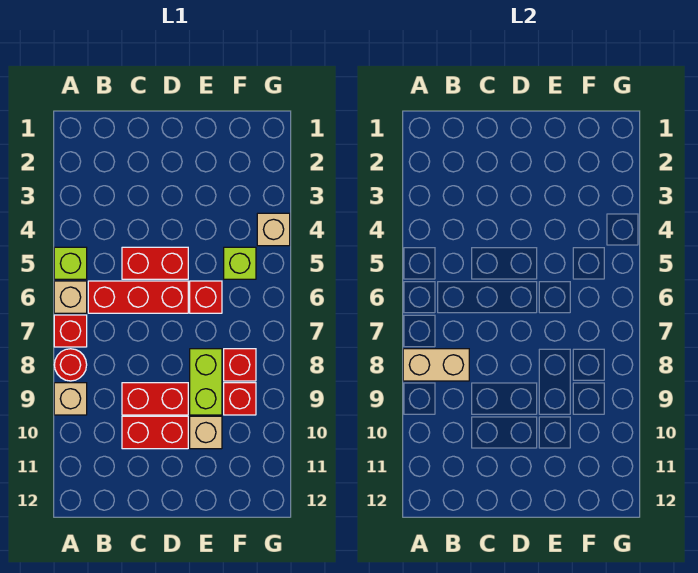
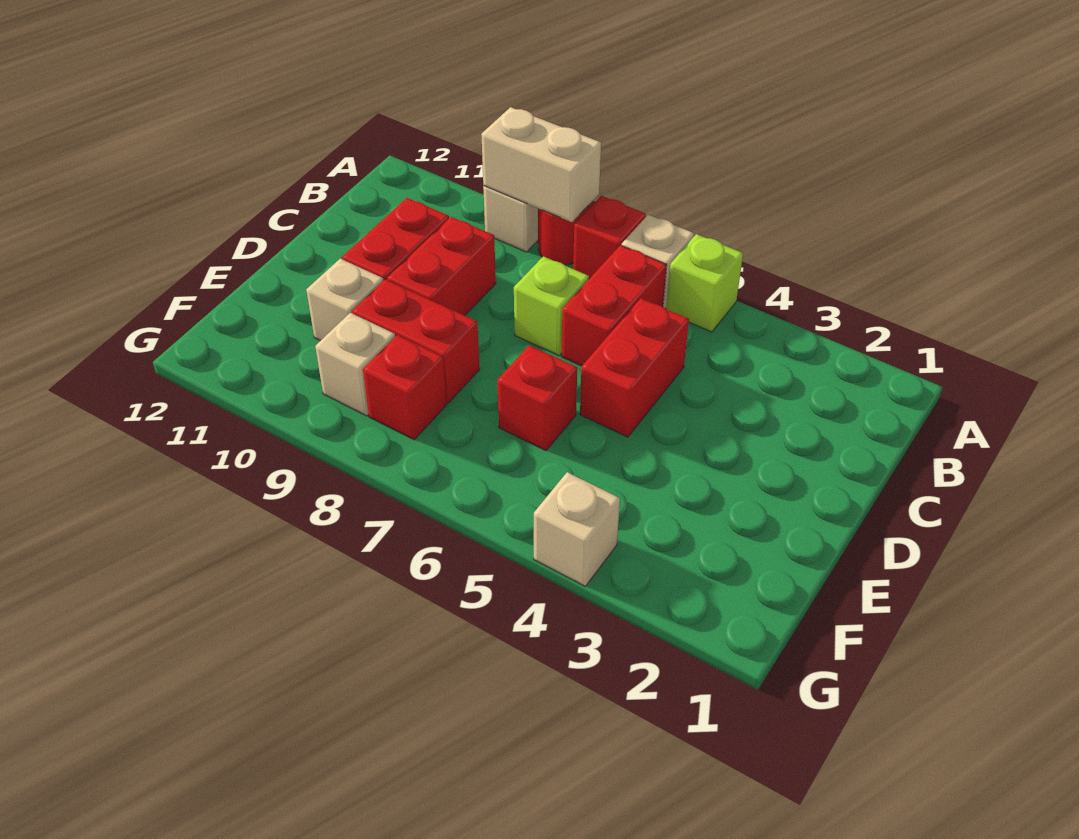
tan brick A8:B8 level 2 -> tan brick A8:A9 level 2
red brick B6:D6 level 1 -> red brick B6:C6 level 1
lime brick E8:E9 level 1 -> red brick E8:E9 level 1
lime brick F5 level 1 -> lime brick C7 level 1
red brick F9 level 1 -> tan brick F9 level 1

